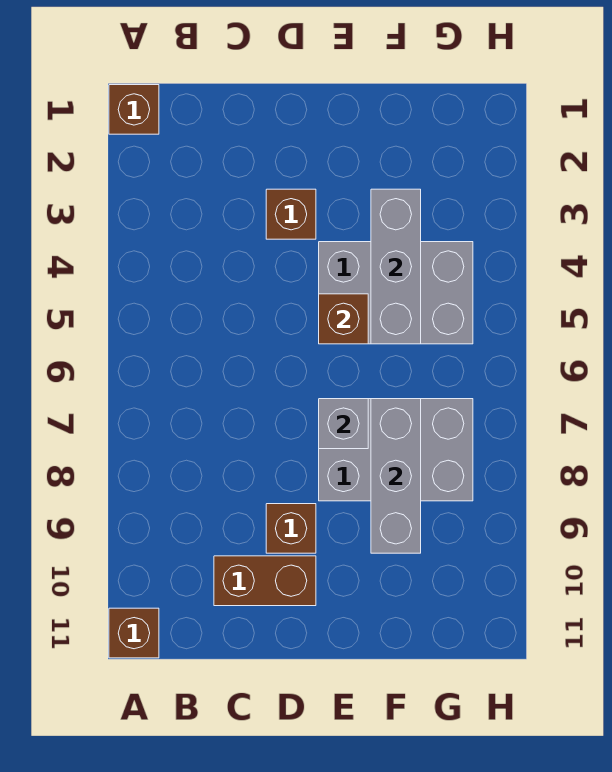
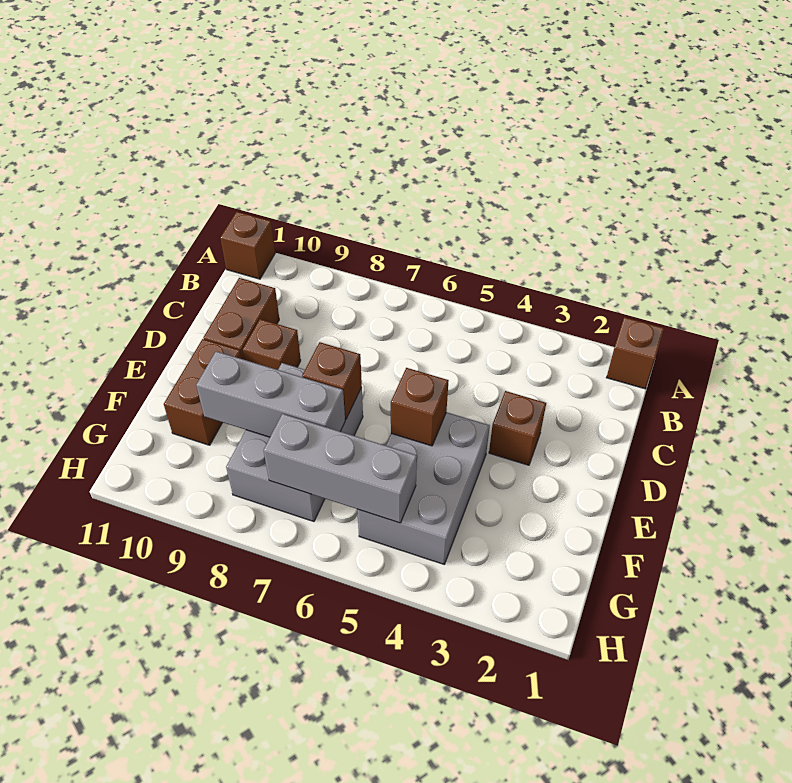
grey brick E7 level 2 -> brown brick E7 level 2
none -> brown brick E10:F10 level 1
grey brick F3:F5 level 2 -> grey brick G5:G7 level 2

